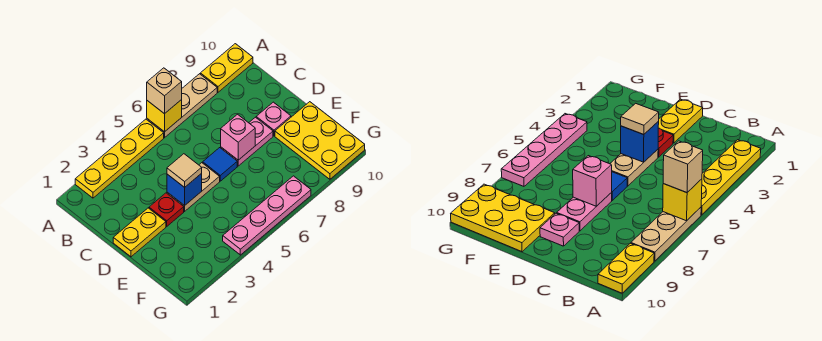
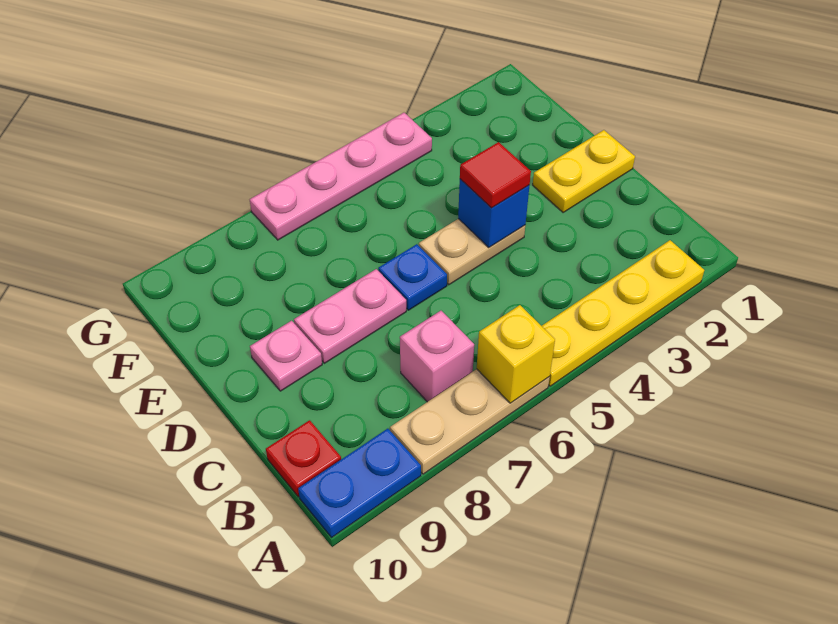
tan brick A6 level 3 -> none
yellow plate A9:A10 level 1 -> blue plate A9:A10 level 1
red plate D3 level 1 -> red plate B10 level 1
tan tile D4 level 3 -> red tile D4 level 3
blue tile D6 level 1 -> blue plate D6 level 1
pink brick D7 level 2 -> pink brick B7 level 1
yellow plate E9:G10 level 1 -> none

